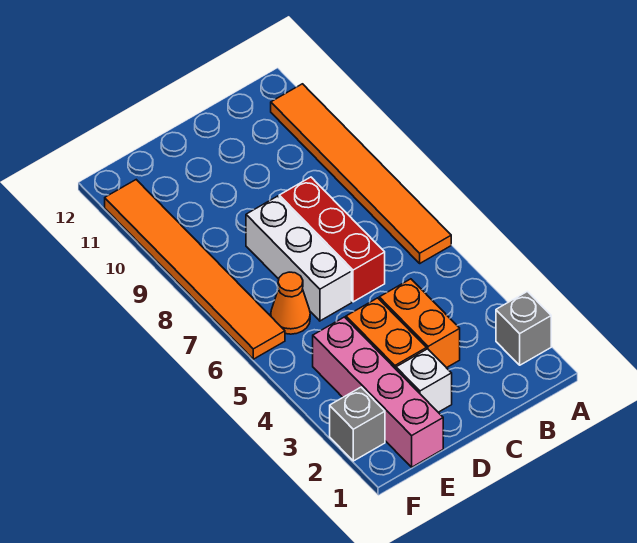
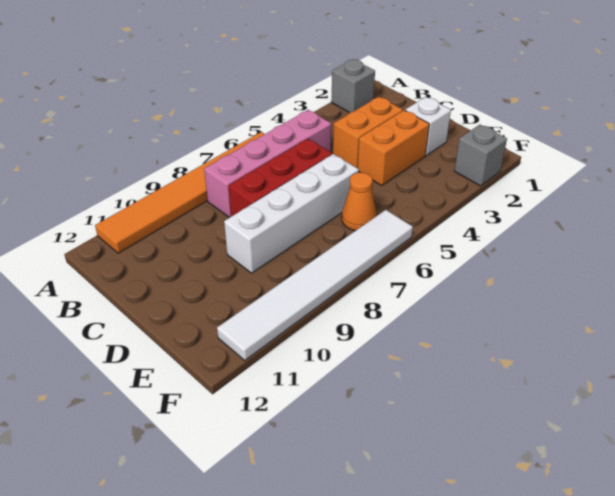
white brick D6:D8 level 1 -> white brick D6:D9 level 1
pink brick E1:E4 level 1 -> pink brick B5:B8 level 1
orange tile F6:F11 level 1 -> white tile F6:F11 level 1

